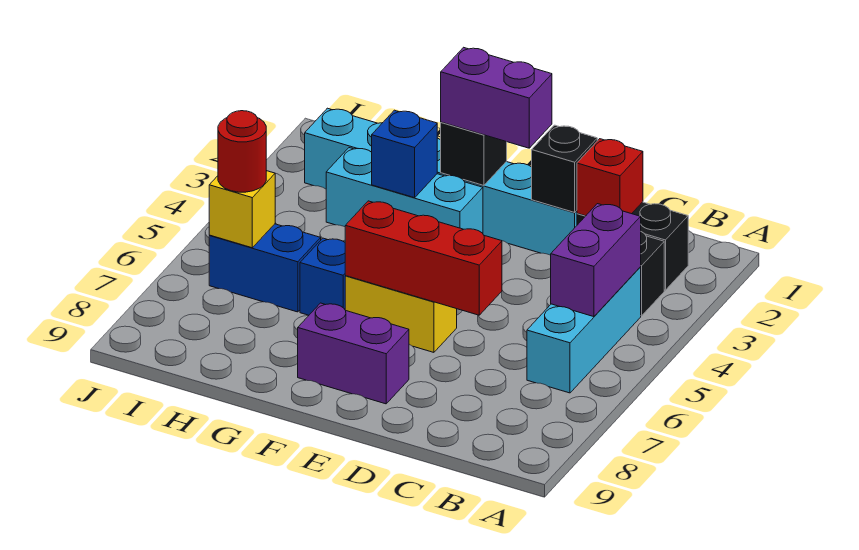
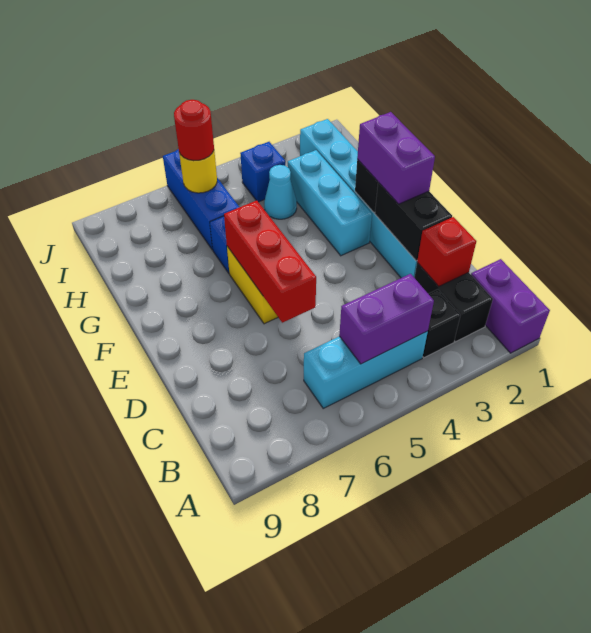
black brick D2 level 2 -> black brick D2:E2 level 2
purple brick E8:F8 level 1 -> purple brick A1:B1 level 1
blue brick G3 level 2 -> blue brick I4 level 1
none -> cyan cone H4 level 1
blue brick H6:I6 level 1 -> blue brick H6:J6 level 1
yellow brick I6 level 2 -> yellow round brick I6 level 2

